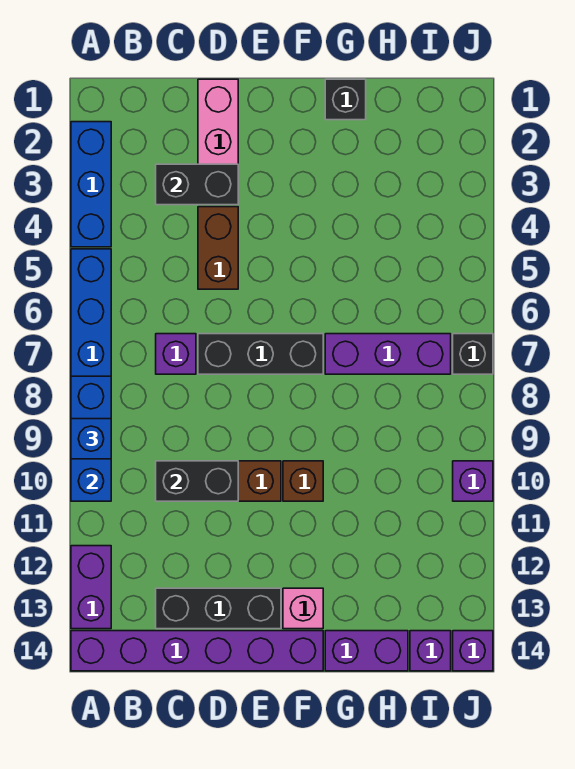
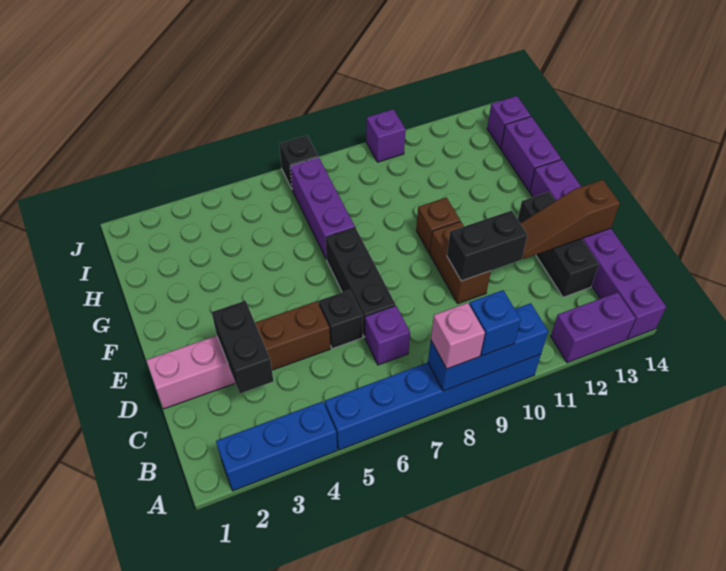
black brick C10:D10 level 2 -> black brick D10:D11 level 2
none -> brown slope D12:D14 level 2 top 14
pink brick F13 level 1 -> pink brick A8 level 3
black brick G1 level 1 -> black brick D6 level 1
purple brick J14 level 1 -> none

